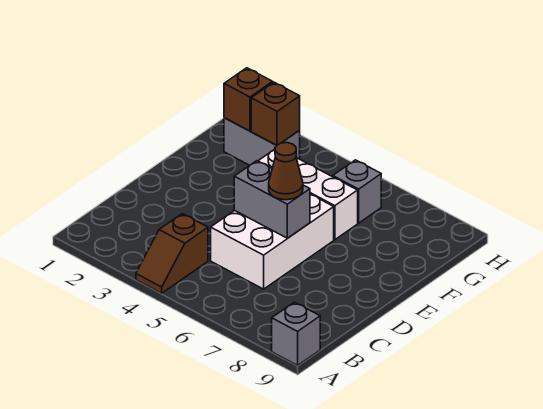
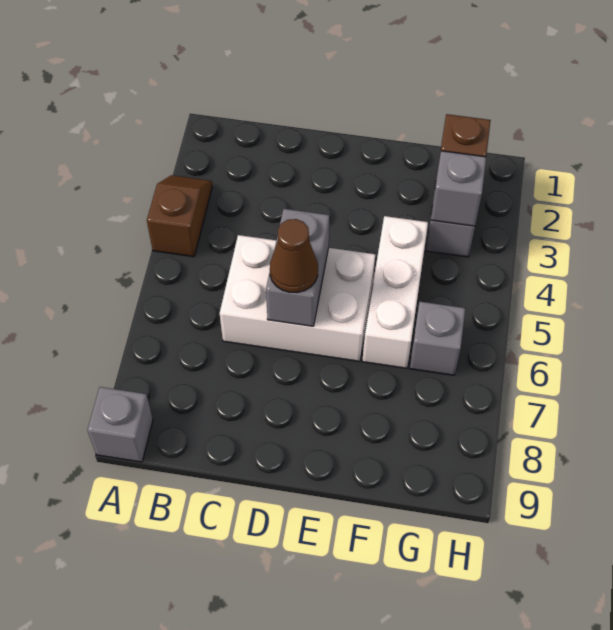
brown slope A4:B4 level 1 top B -> brown slope A3:A4 level 1 top 4
brown brick G3 level 2 -> grey brick G3 level 2

